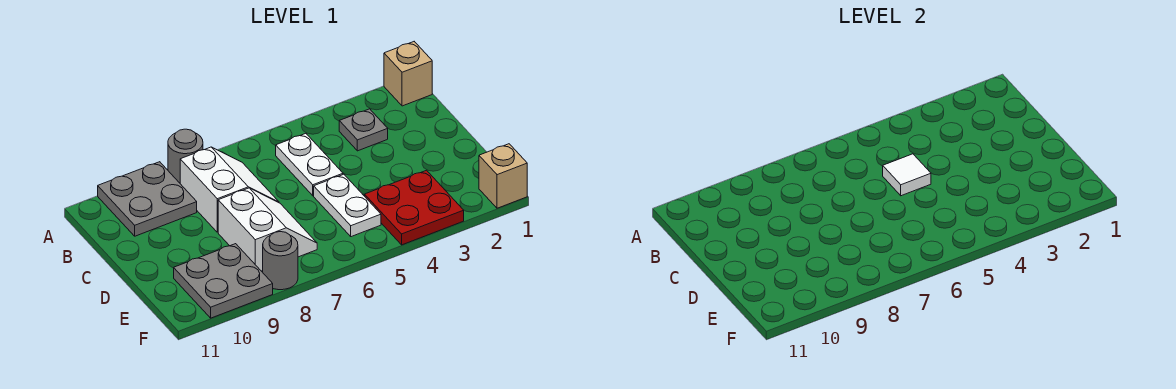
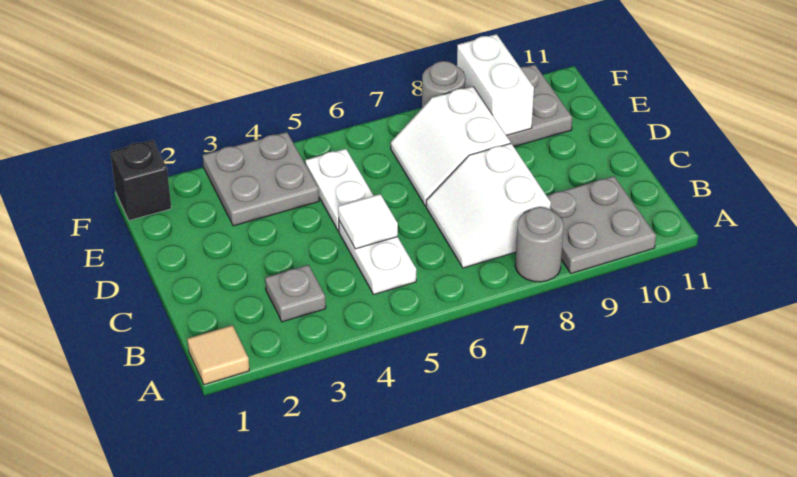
tan brick A1 level 1 -> tan tile A1 level 1
red plate E3:F4 level 1 -> grey plate E3:F4 level 1
none -> white brick E9:F9 level 2
tan brick F1 level 1 -> black brick F1 level 1

